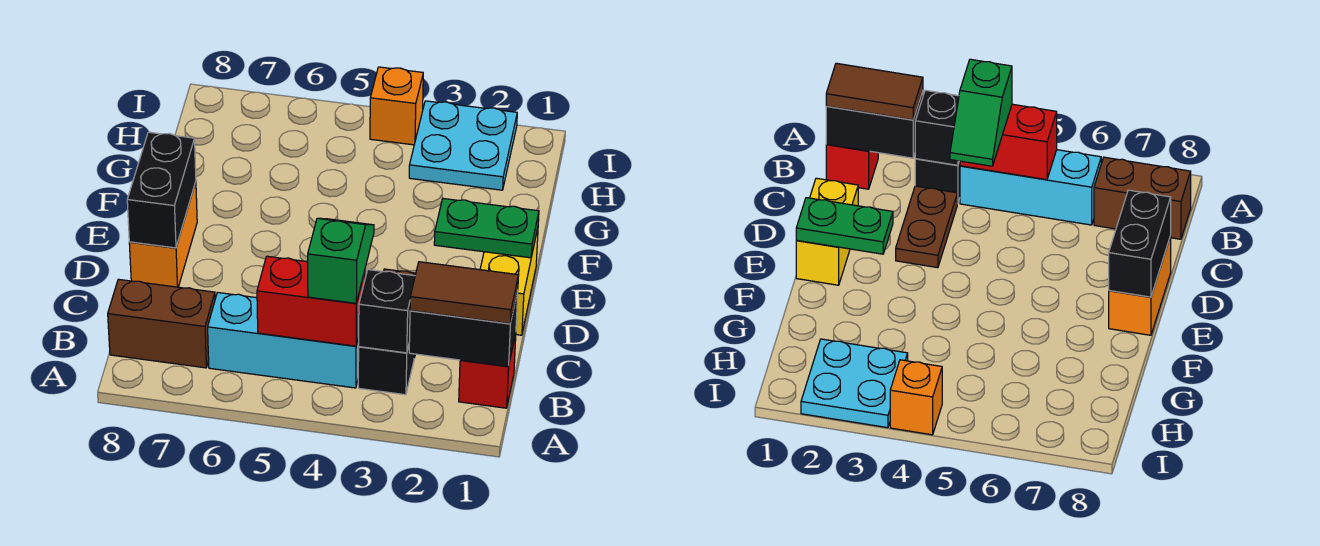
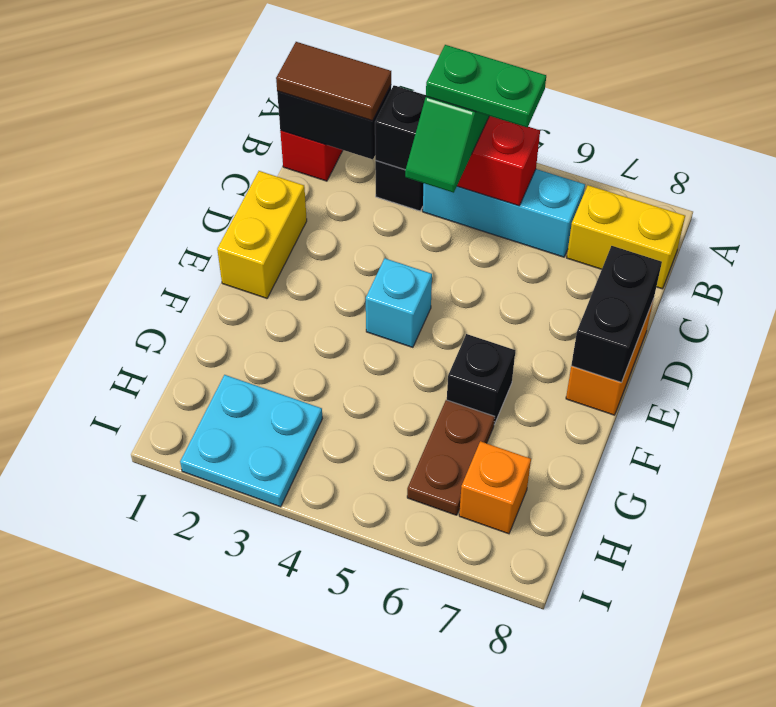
brown brick B7:B8 level 1 -> yellow brick B7:B8 level 1
brown plate C3:D3 level 1 -> brown plate G6:H6 level 1
green plate E1:E2 level 2 -> green plate B4:B5 level 4
none -> cyan brick E4 level 1
none -> black brick F6 level 1
orange brick I4 level 1 -> orange brick H7 level 1

